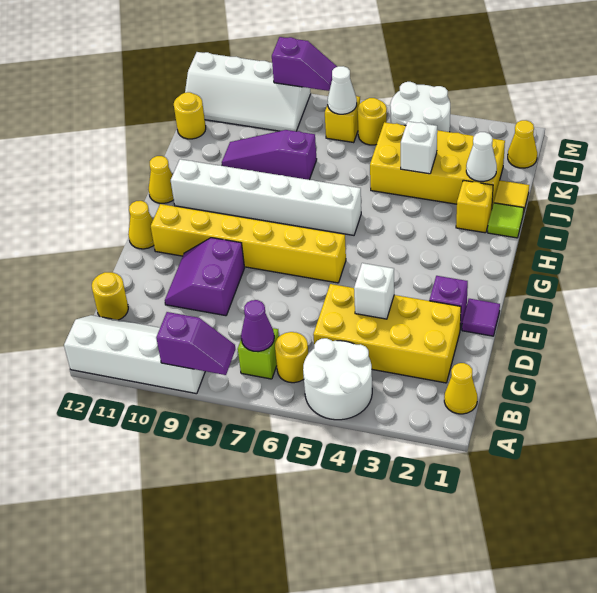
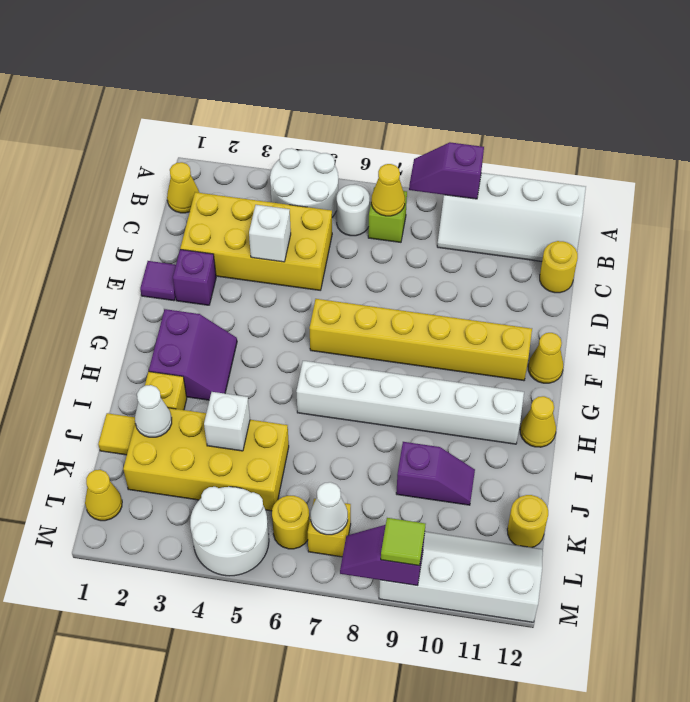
yellow round brick B6 level 1 -> white round brick B6 level 1
purple cone B7 level 2 -> yellow cone B7 level 2
purple slope D9:E10 level 1 top 9 -> purple slope G2:H3 level 1 top 2
lime tile I1 level 1 -> lime tile M9 level 3
purple slope J8:J10 level 1 top 8 -> purple slope J9:J10 level 1 top 9

